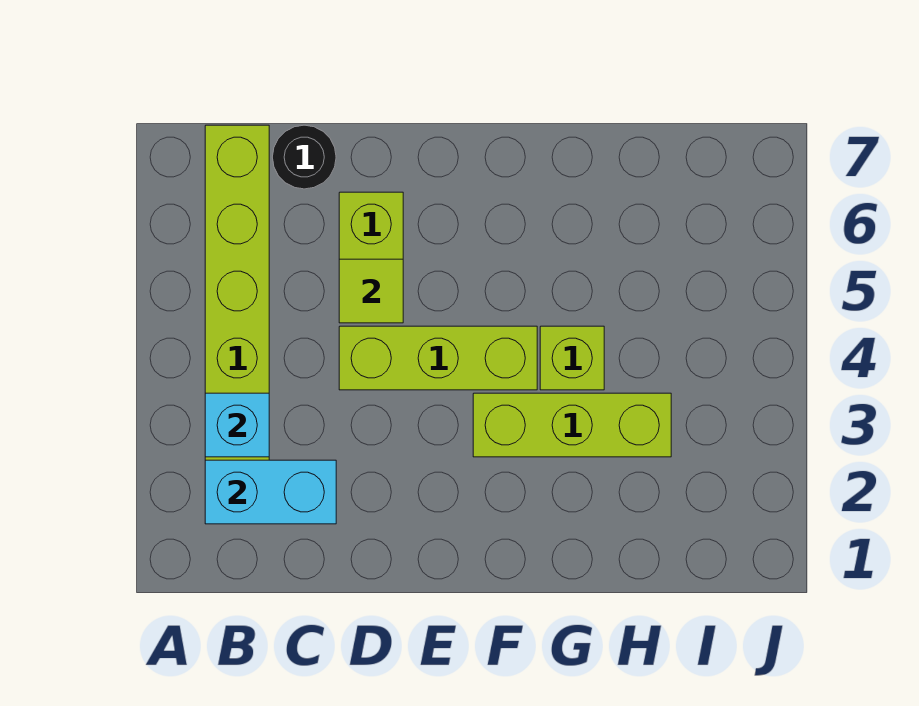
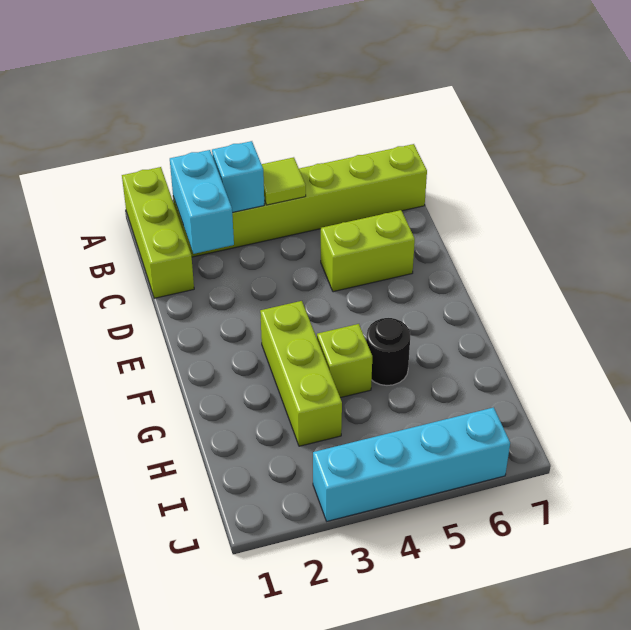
black round brick C7 level 1 -> black round brick G5 level 1
lime brick D4:F4 level 1 -> lime brick A1:C1 level 1
lime tile D5 level 2 -> lime tile B4 level 2
none -> cyan brick J3:J6 level 1

